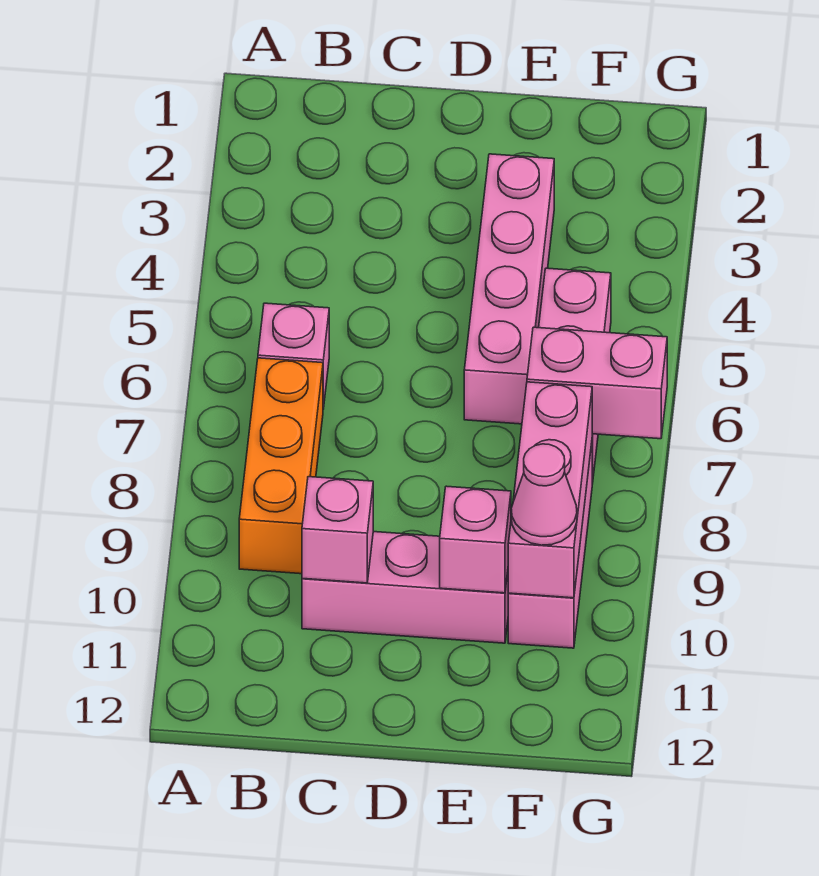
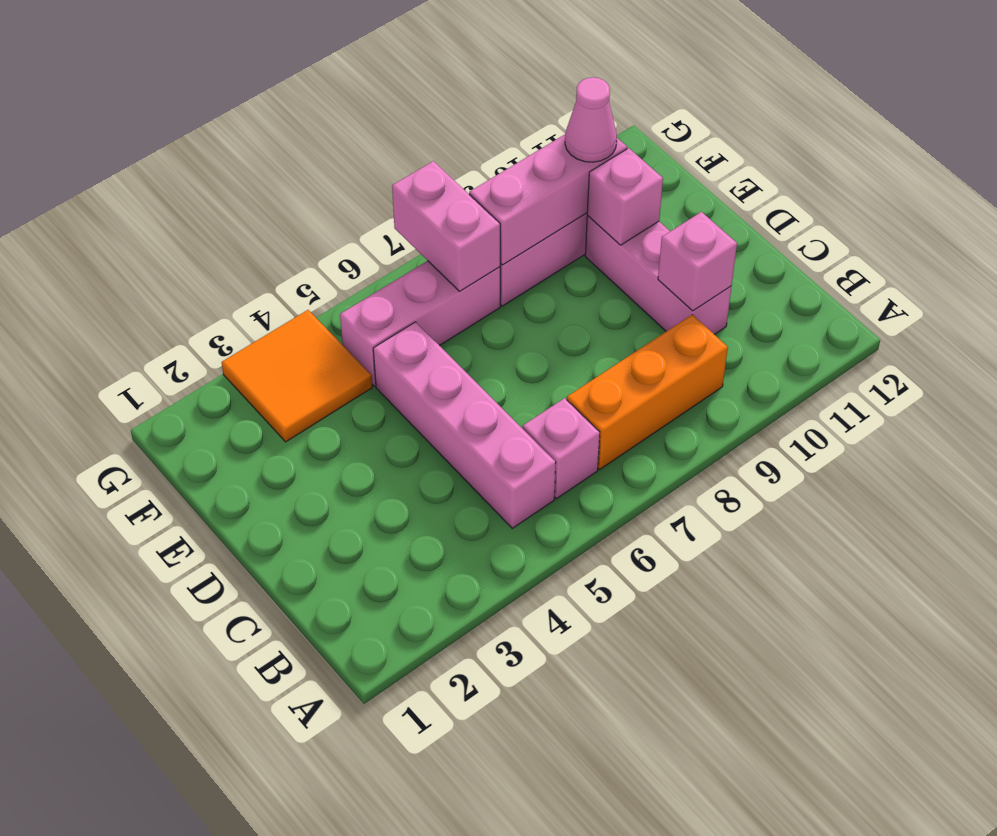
pink brick E3:E6 level 1 -> pink brick B5:E5 level 1
none -> orange tile F3:G4 level 1

